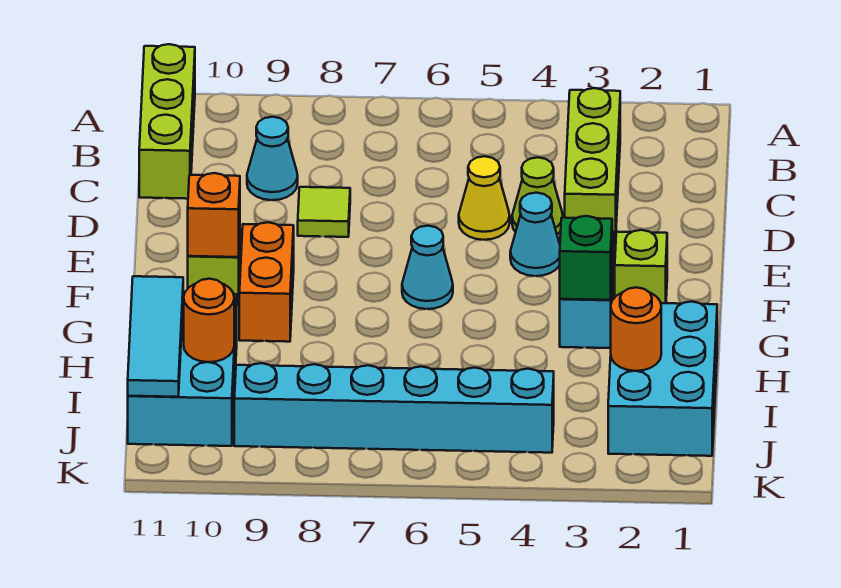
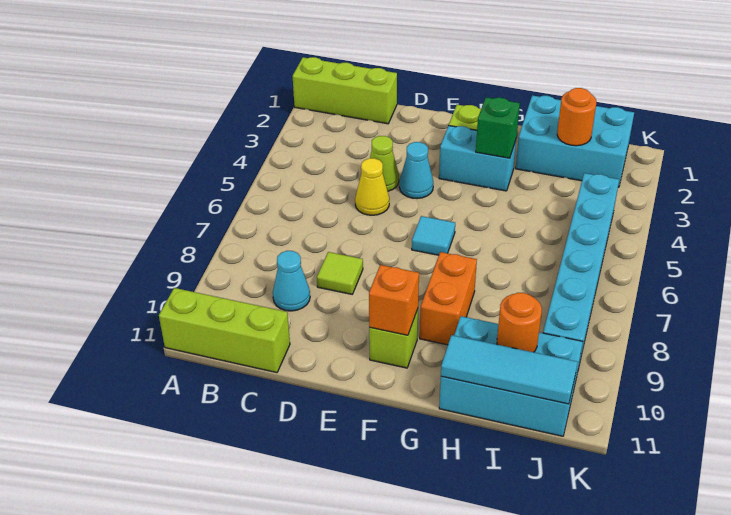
lime brick B3:D3 level 1 -> lime brick A1:C1 level 1
cyan cone F6 level 1 -> cyan tile F6 level 1
orange brick F9:G9 level 1 -> orange brick G8:G9 level 1

